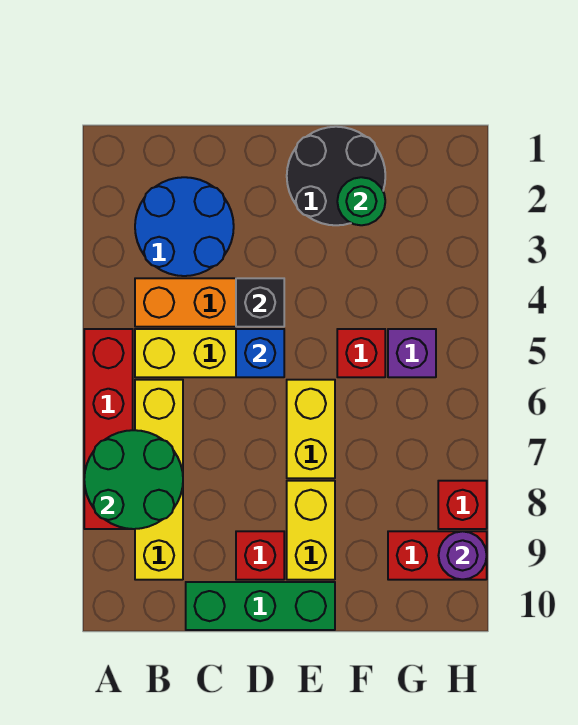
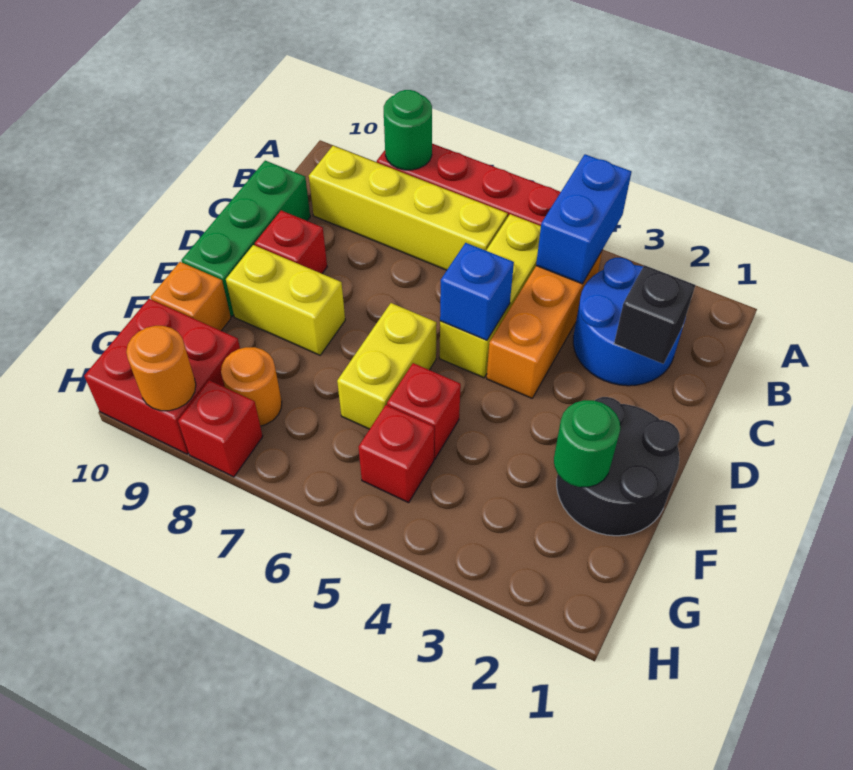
none -> blue brick A4:B4 level 2
green round brick A7:B8 level 2 -> green round brick A8 level 2
black brick D4 level 2 -> black brick C2 level 2
yellow brick E6:E7 level 1 -> yellow brick E6:F6 level 1
none -> orange brick F10 level 1
purple brick G5 level 1 -> red brick G5 level 1
none -> orange round brick G8 level 1
red brick G9:H9 level 1 -> red brick G9:H10 level 1
purple round brick H9 level 2 -> orange round brick H9 level 2

